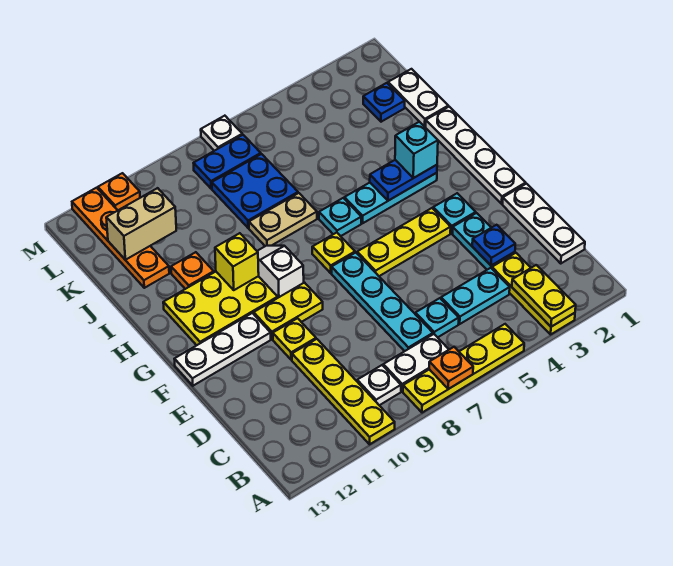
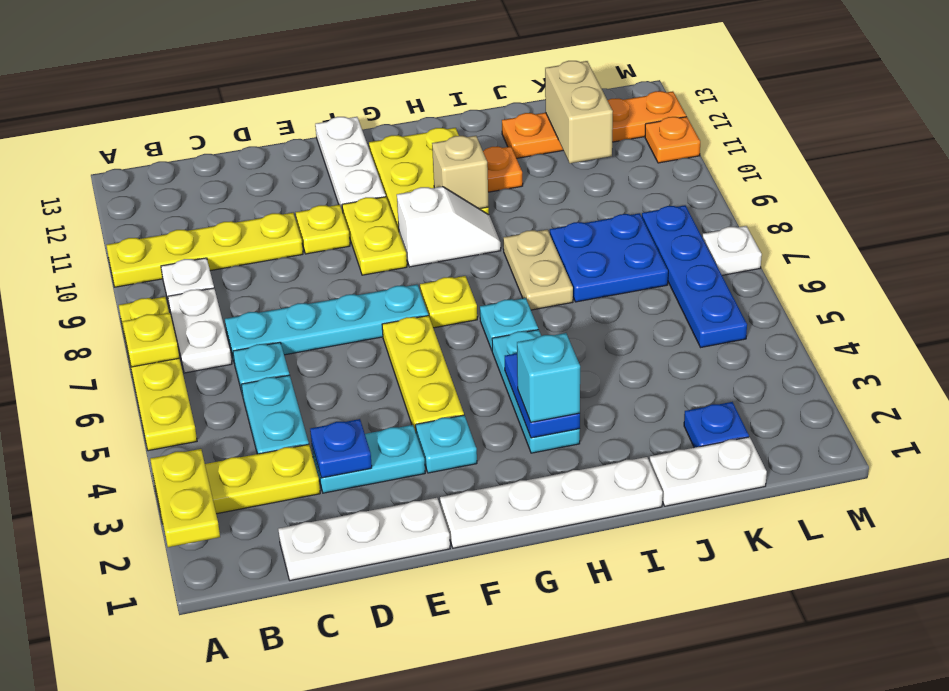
yellow plate A3:B3 level 2 -> yellow plate A2:A3 level 2
orange plate A7 level 2 -> yellow plate A7 level 2
yellow brick H10 level 2 -> tan brick H10 level 2
blue plate L7:L8 level 1 -> blue plate L5:L8 level 1

